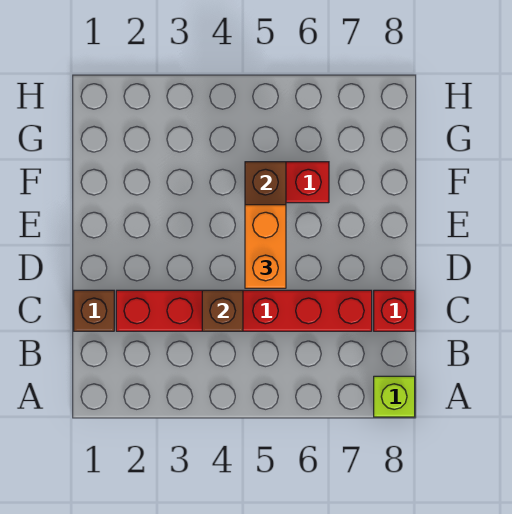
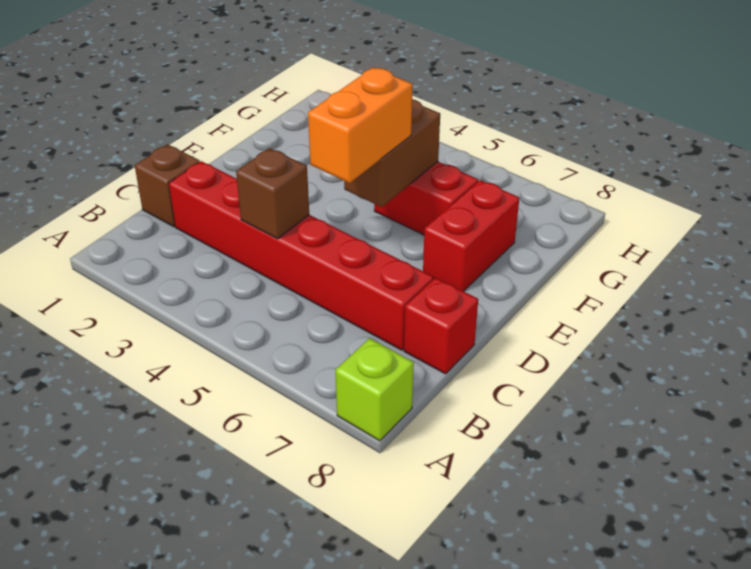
none -> red brick E7:F7 level 1

